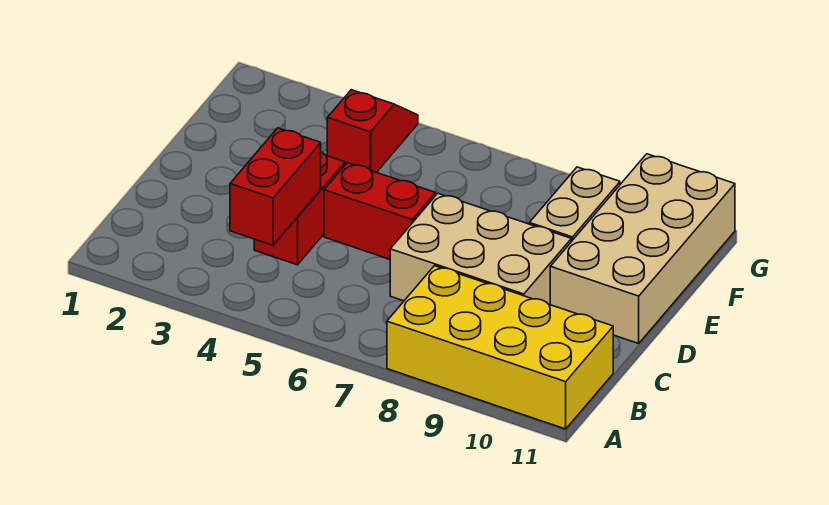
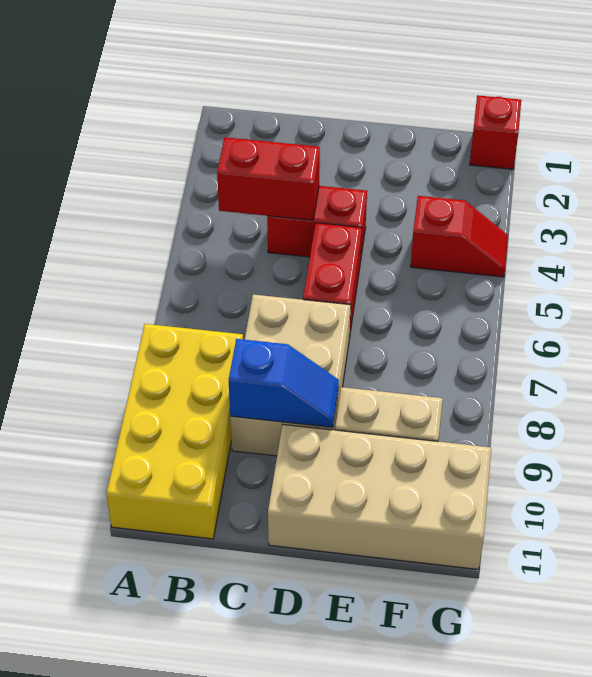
none -> blue slope C9:D9 level 2 top C
none -> red brick G1 level 1

